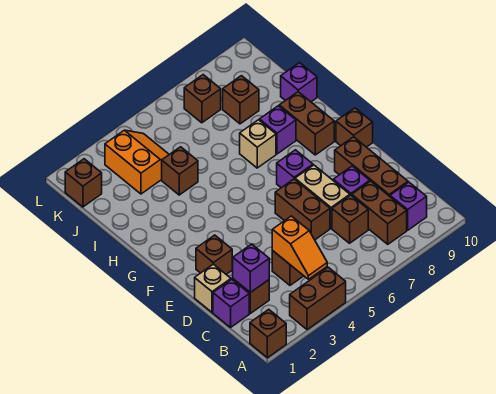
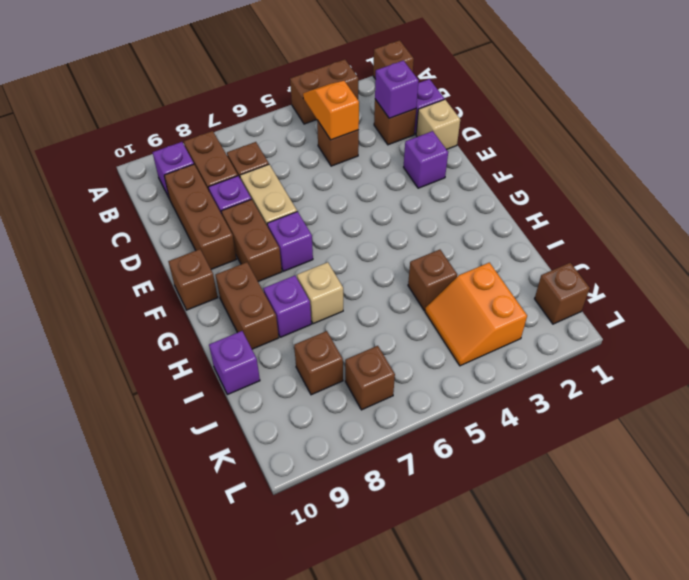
brown brick D6:E6 level 1 -> brown brick E8:F8 level 1
brown brick E2 level 1 -> purple brick E2 level 1

